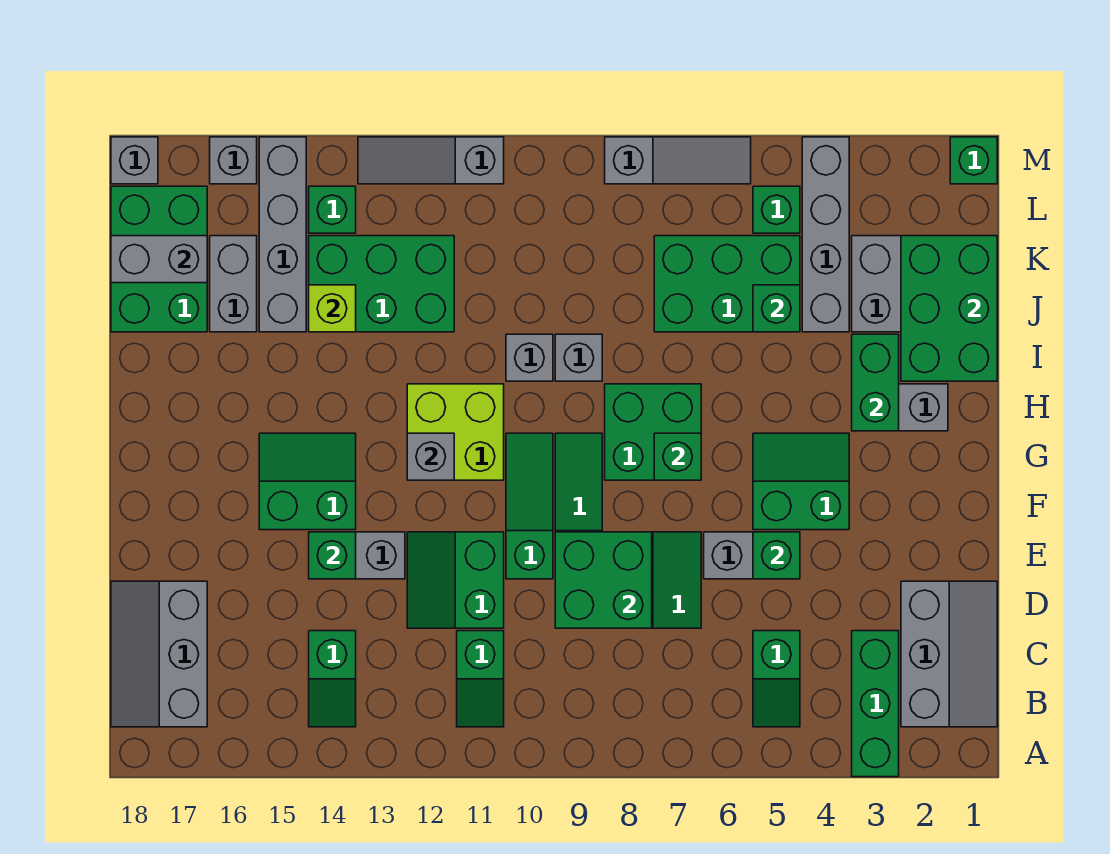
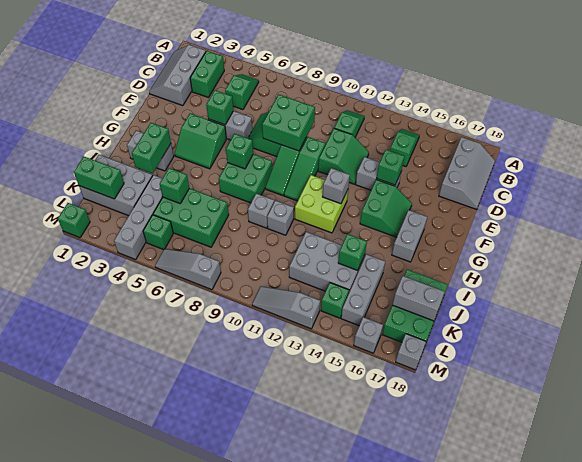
green brick A3:C3 level 1 -> green brick B3:C3 level 1
green slope F14:G15 level 1 top F -> green slope F14:G15 level 1 top 14
green brick I1:K2 level 2 -> green brick K1:K2 level 2
green brick J12:K14 level 1 -> grey brick J12:K14 level 1
lime brick J14 level 2 -> green brick J14 level 2
grey brick J15:M15 level 1 -> grey brick J15:L15 level 1
grey brick J16:K16 level 1 -> grey brick G16:H16 level 1
grey slope M11:M13 level 1 top 11 -> grey slope M11:M13 level 1 top 13

